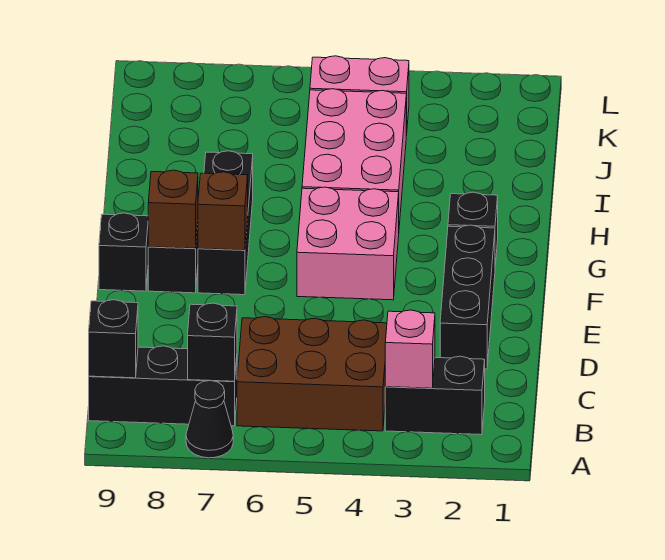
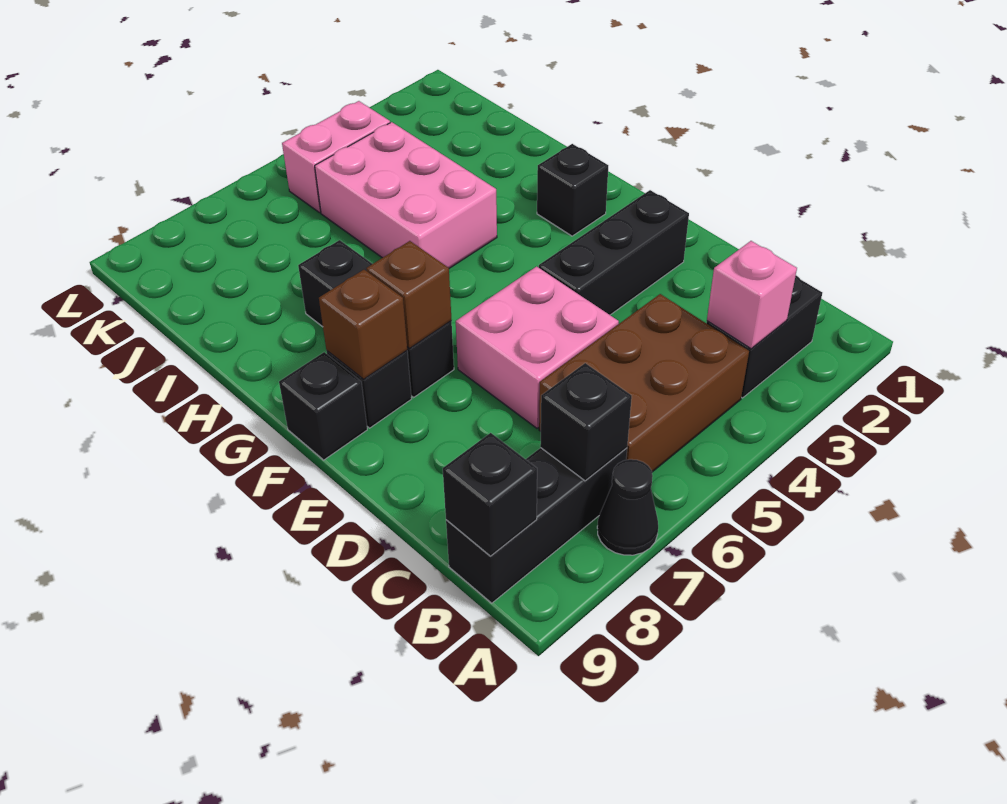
black brick D2:F2 level 1 -> black brick E2:E4 level 1
pink brick F4:G5 level 1 -> pink brick D5:E6 level 1

